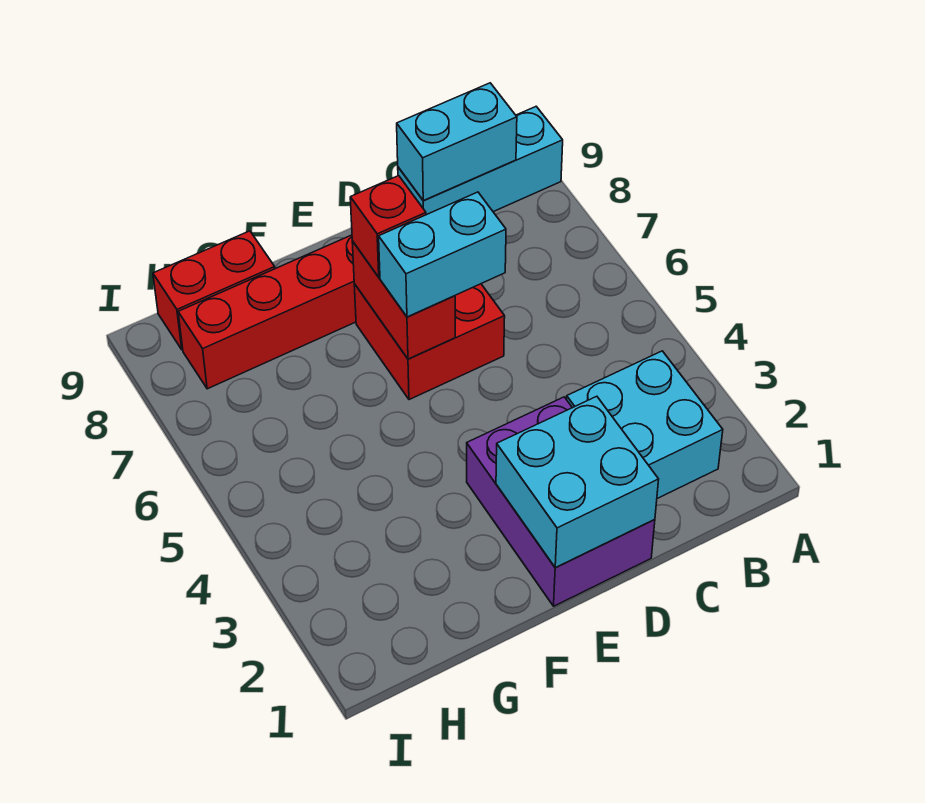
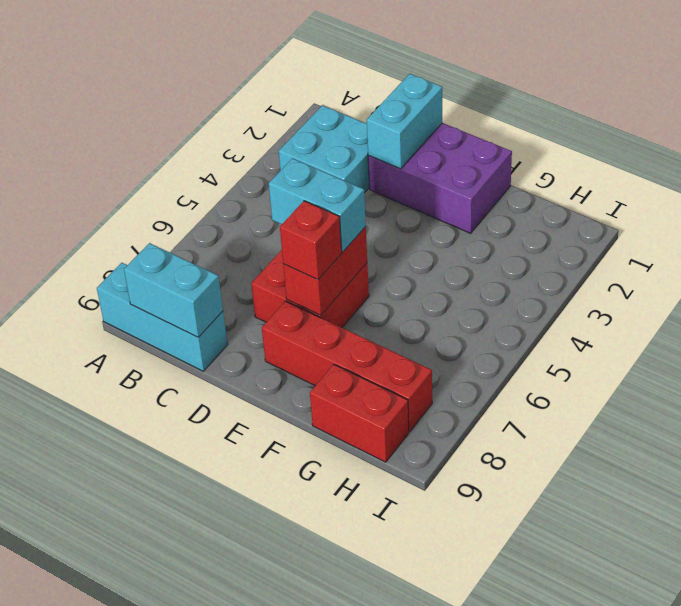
purple brick D1:E3 level 1 -> purple brick D1:F2 level 1
cyan brick D1:E2 level 2 -> cyan brick D1:D2 level 2

